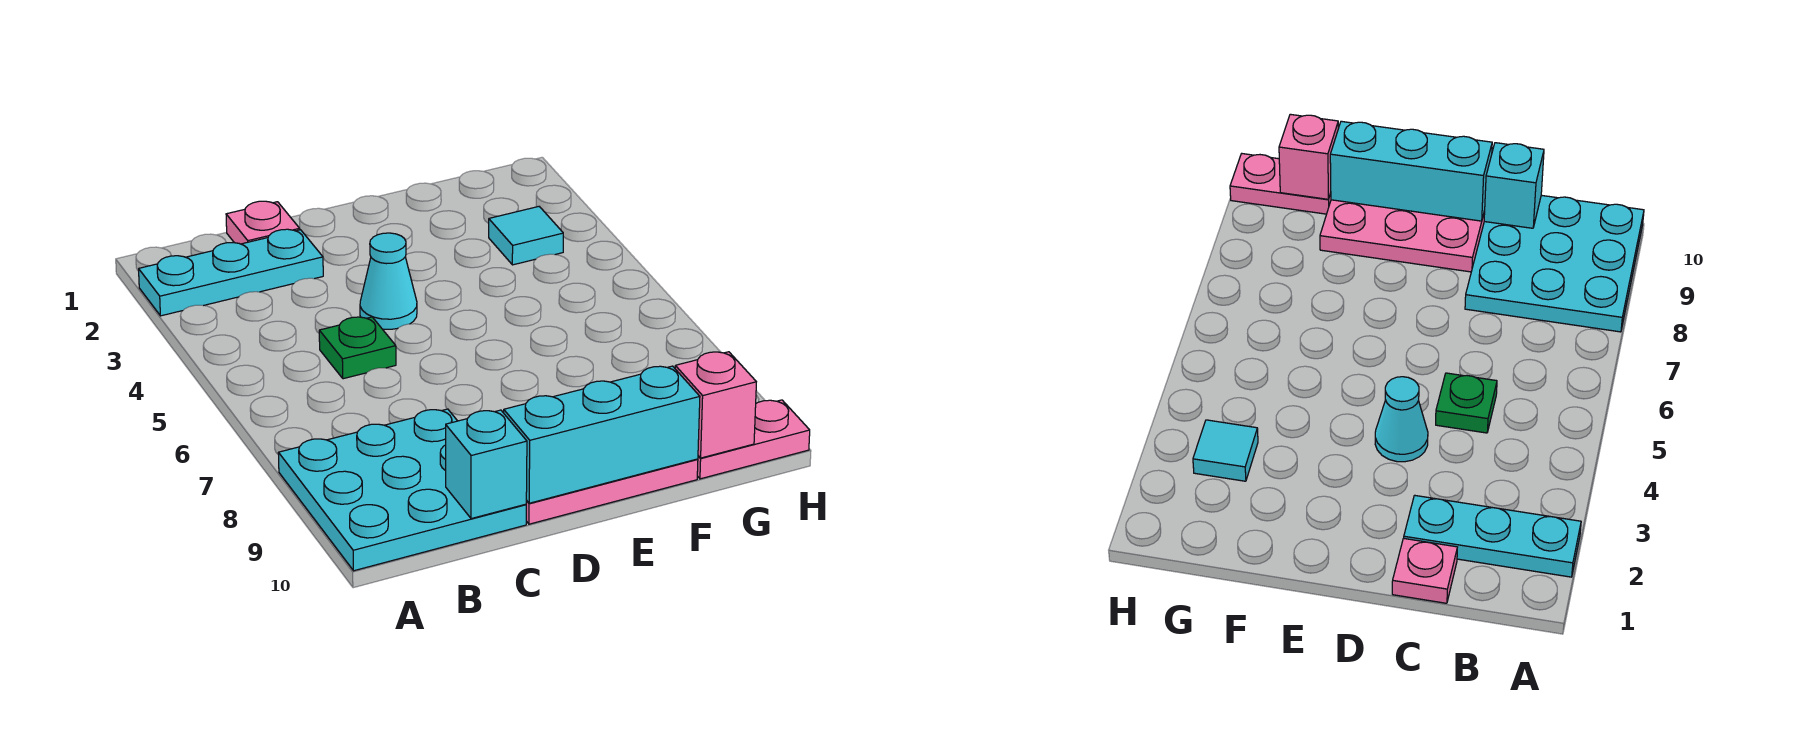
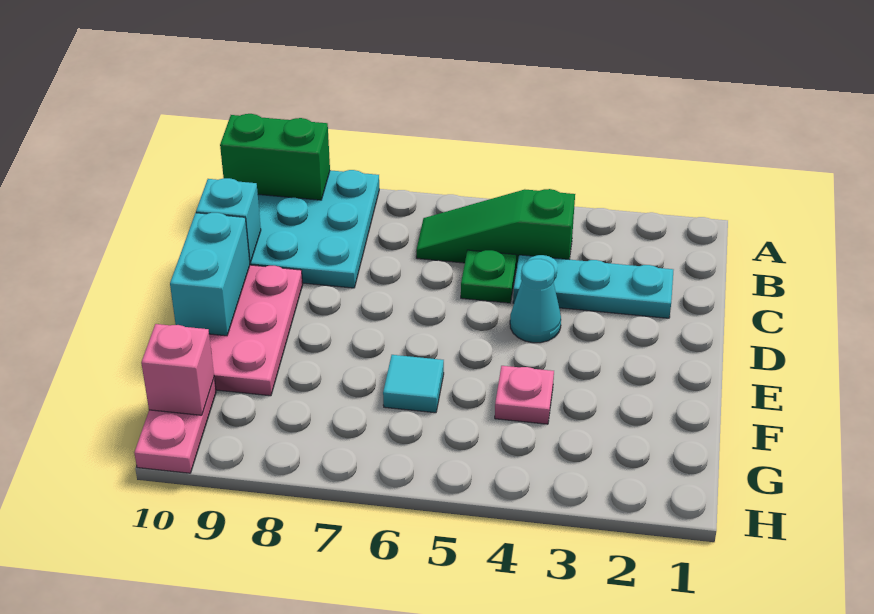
cyan plate A2:C2 level 1 -> cyan plate C2:C4 level 1
none -> green brick A9:A10 level 2
none -> green slope B4:B6 level 1 top 4
pink plate C1 level 1 -> pink plate F4 level 1
cyan brick D10:F10 level 2 -> cyan brick D10:E10 level 2
cyan tile G3 level 1 -> cyan tile F6 level 1

